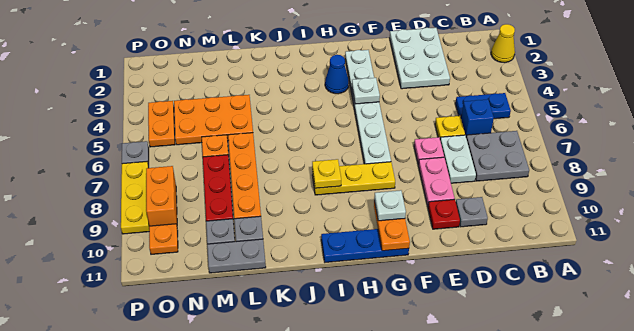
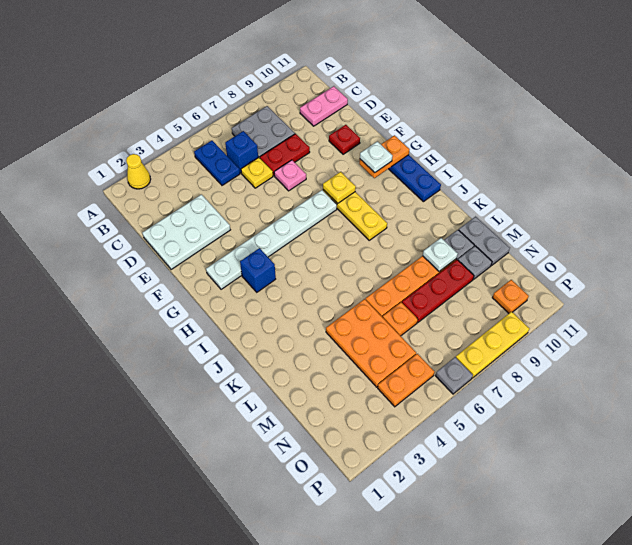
white plate D7:D8 level 1 -> red plate D7:D8 level 1
grey plate D10 level 1 -> none
pink plate E8:E9 level 1 -> pink plate C10:C11 level 1
white plate G4 level 2 -> white plate L9 level 2
blue cone H3 level 1 -> blue brick H3 level 1
yellow plate I8 level 2 -> yellow plate G8 level 2
orange brick O8:O9 level 1 -> none

